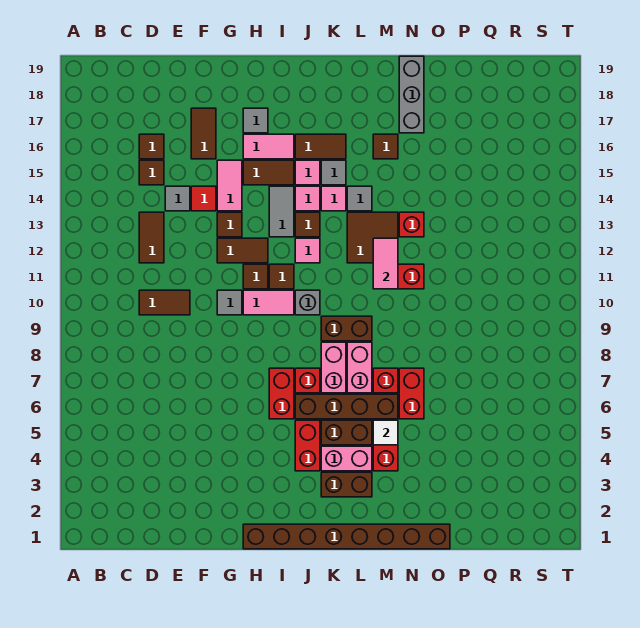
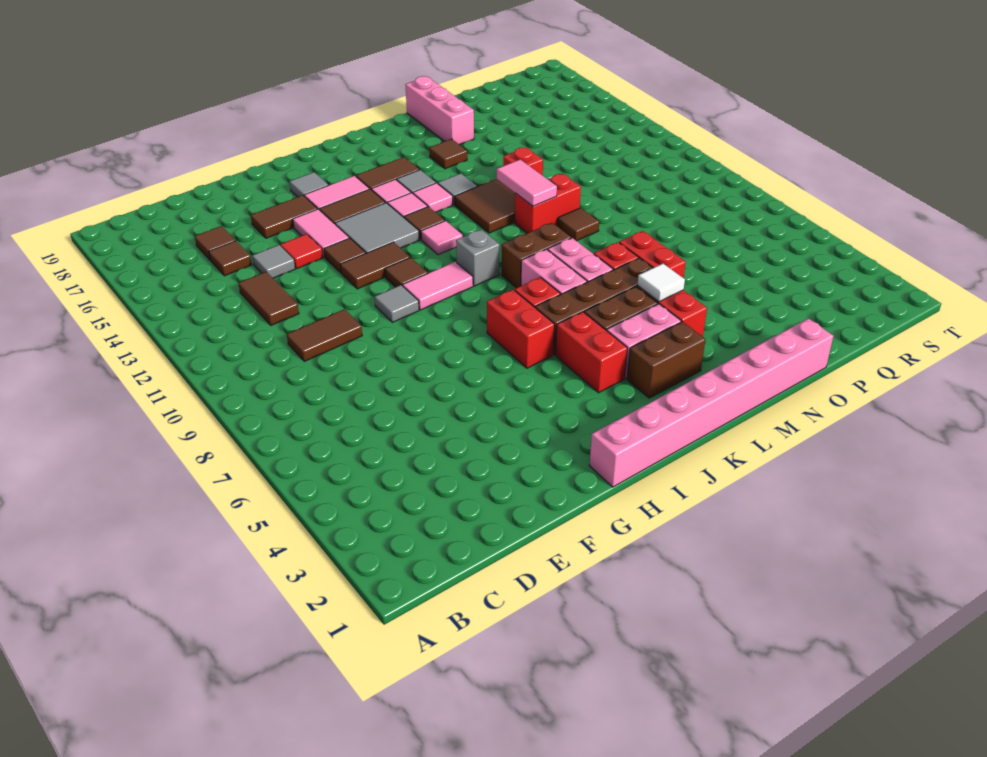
brown tile F16:F17 level 1 -> brown tile F16:G16 level 1
brown brick H1:O1 level 1 -> pink brick H1:O1 level 1
brown tile I11 level 1 -> brown tile N10 level 1
grey tile I13:I14 level 1 -> grey tile H13:I14 level 1
grey brick N17:N19 level 1 -> pink brick N17:N19 level 1

